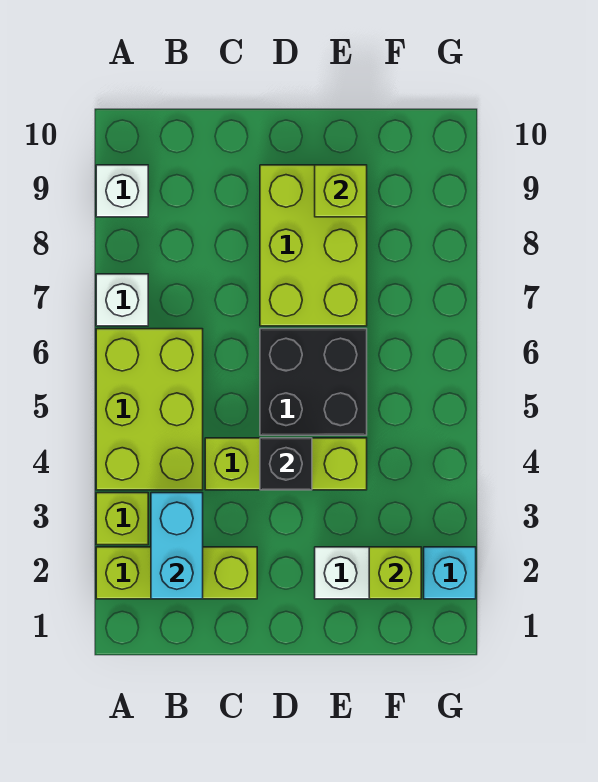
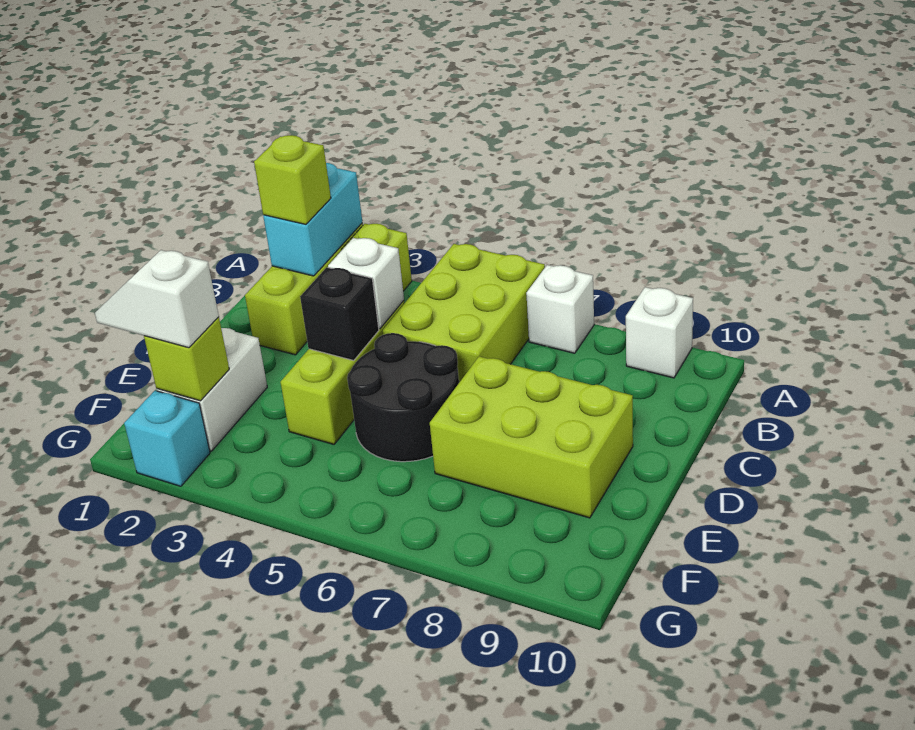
lime brick A4:B6 level 1 -> lime brick A5:C6 level 1
cyan brick B2:B3 level 2 -> cyan brick A2:B2 level 2
none -> white brick C4 level 2
black brick D5:E6 level 1 -> black round brick D5:E6 level 1
lime brick E9 level 2 -> lime brick B2 level 3
none -> white slope F1:F2 level 3 top 2

